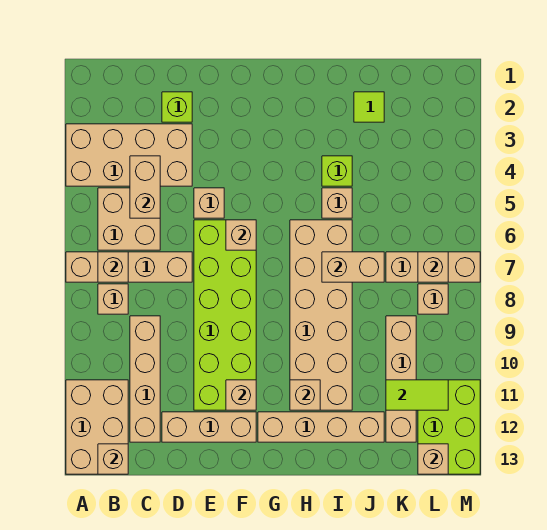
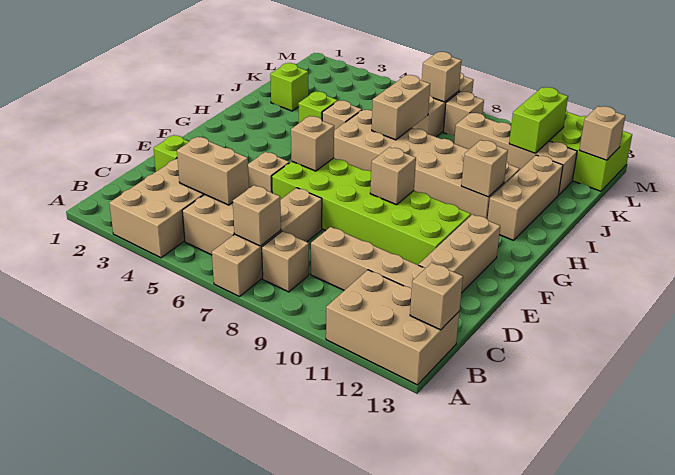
tan brick F11 level 2 -> tan brick F9 level 2
tan brick G12:J12 level 1 -> tan brick H12:J12 level 1
lime tile J2 level 1 -> lime brick J2 level 1
lime tile K11:L11 level 2 -> lime brick K11:L11 level 2

